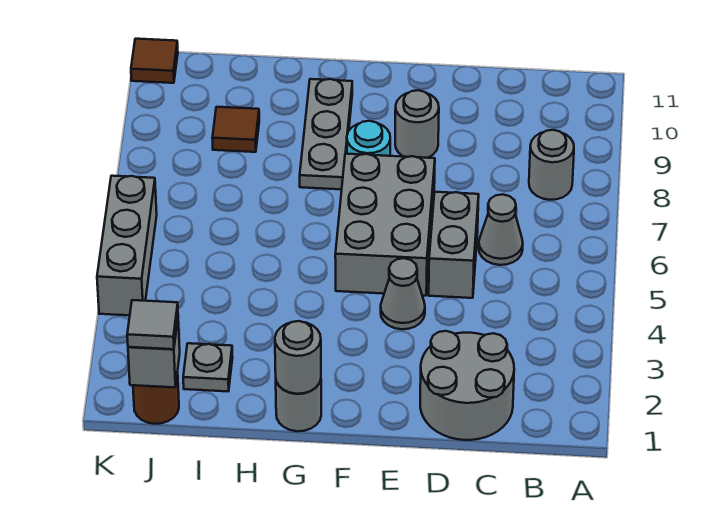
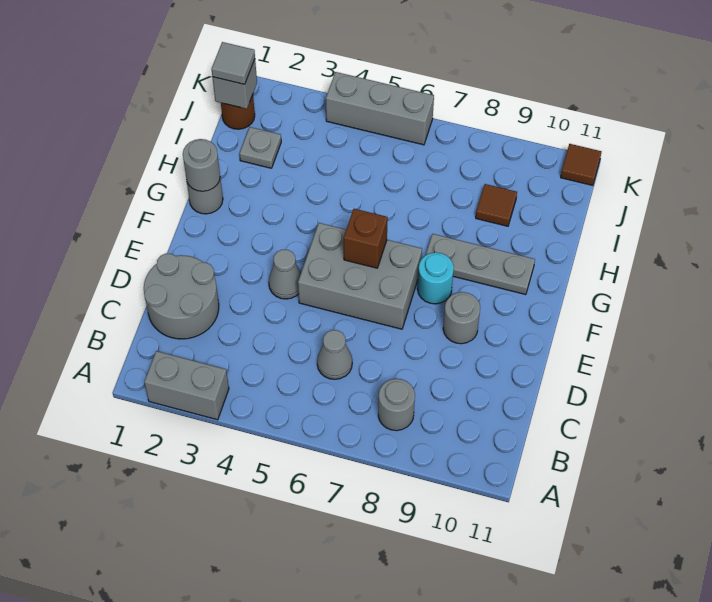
grey brick D5:D6 level 1 -> grey brick A2:A3 level 1
none -> brown brick F6 level 2

